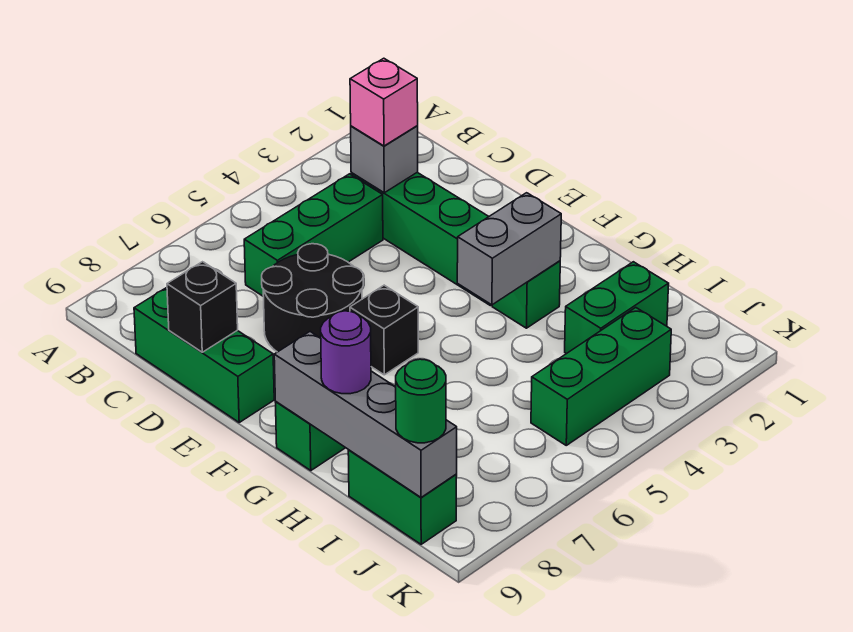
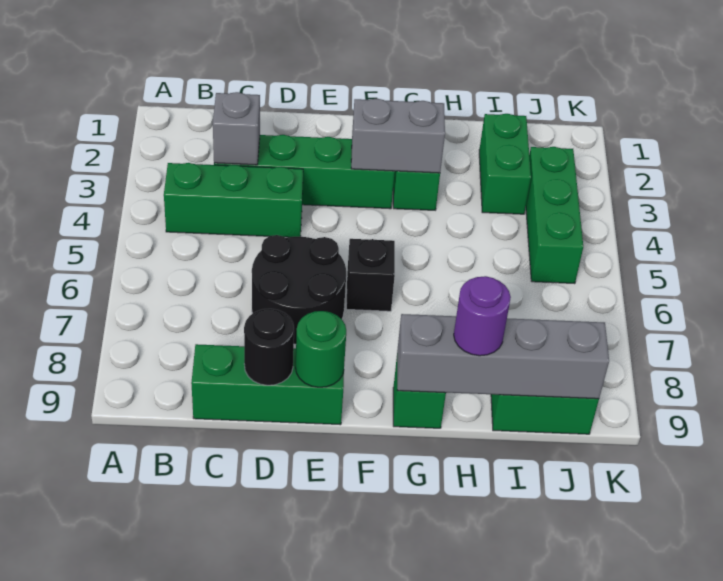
pink brick C3 level 3 -> none
green brick C4:C6 level 1 -> green brick B4:D4 level 1
black brick D9 level 2 -> black round brick D9 level 2
grey brick G3:G4 level 2 -> grey brick F3:G3 level 2
green round brick J9 level 3 -> green round brick E9 level 2

